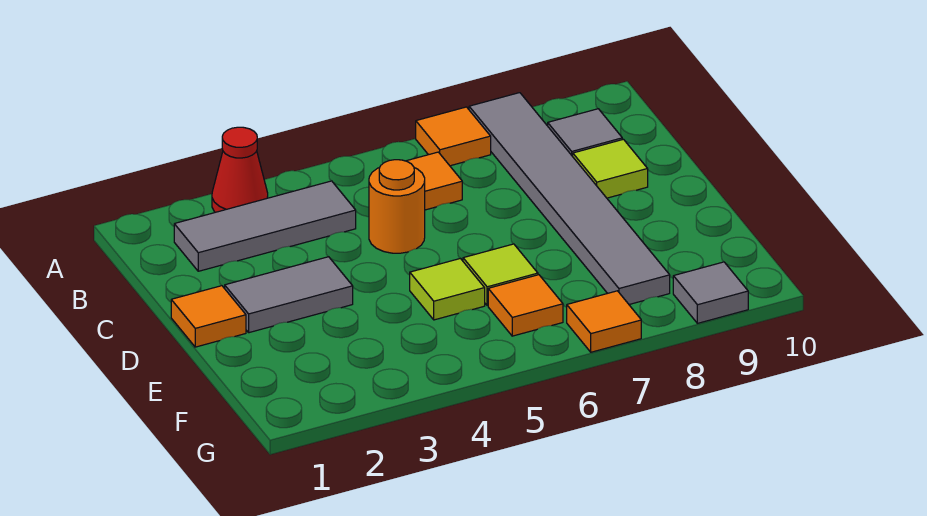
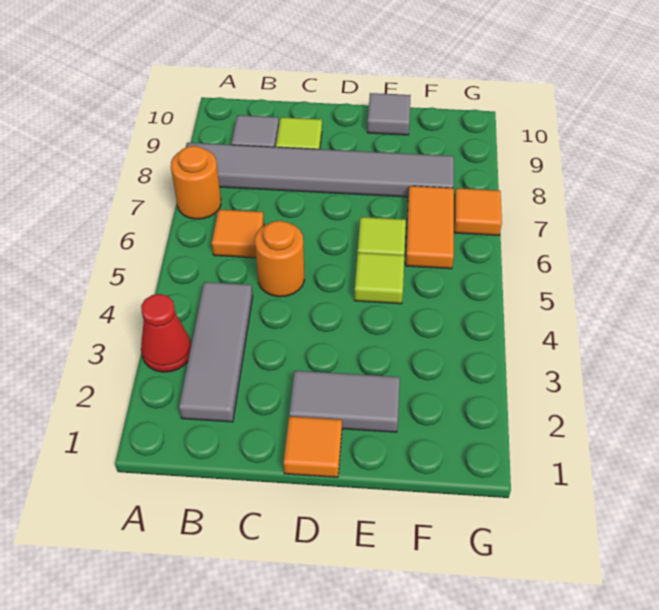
orange tile A7 level 1 -> orange round brick A7 level 1
grey tile D2:D3 level 1 -> grey tile D2:E2 level 1
orange tile F6 level 1 -> orange tile F6:F7 level 1
grey tile G9 level 1 -> grey tile E10 level 1

